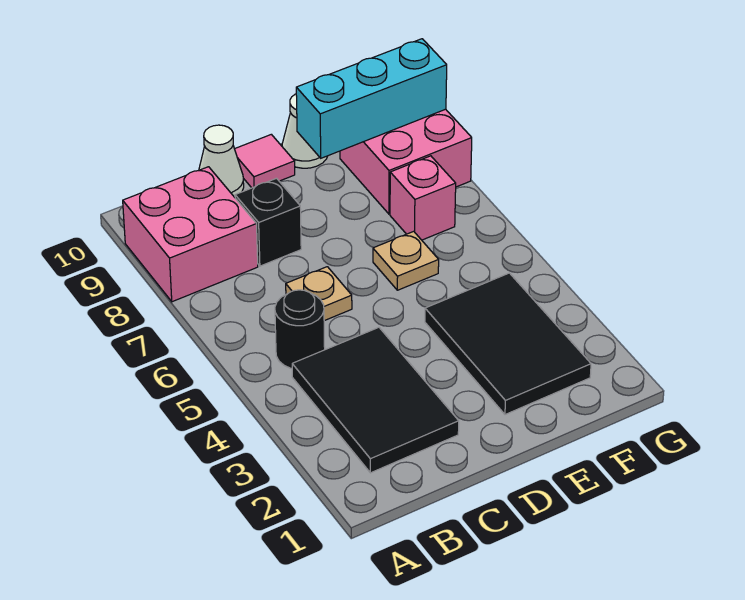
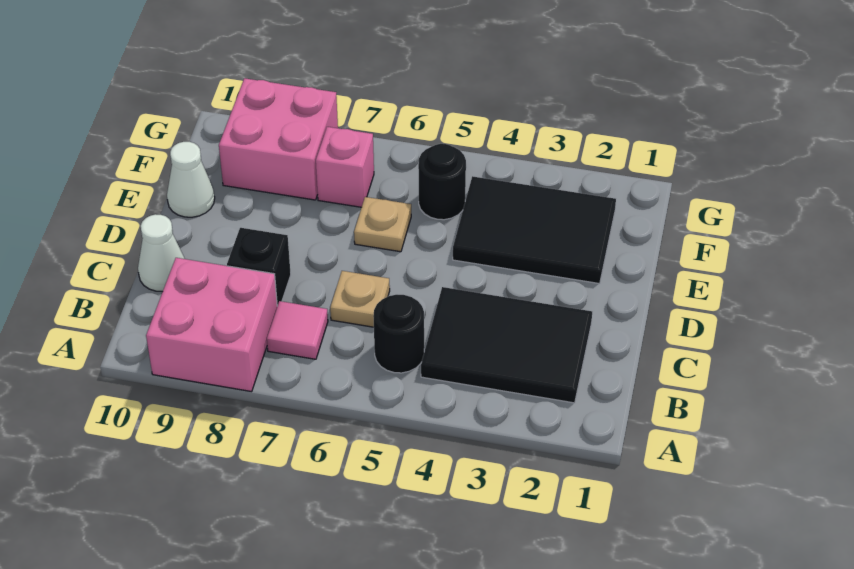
pink tile D10 level 1 -> pink tile B7 level 1
cyan brick E9:G9 level 2 -> none
none -> black round brick F5 level 1

